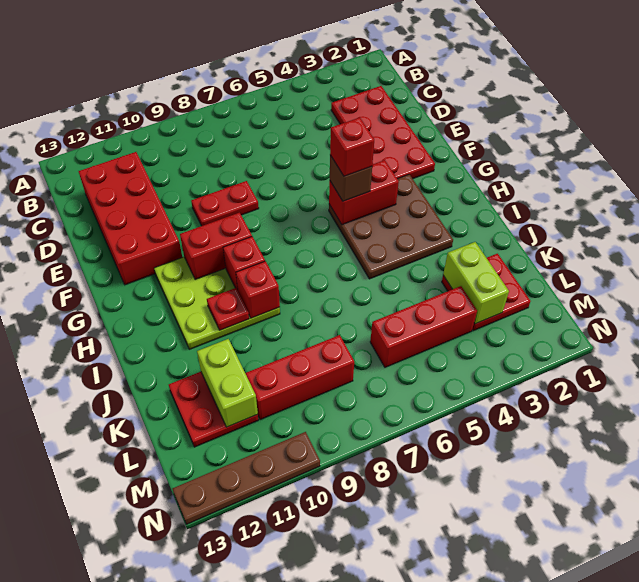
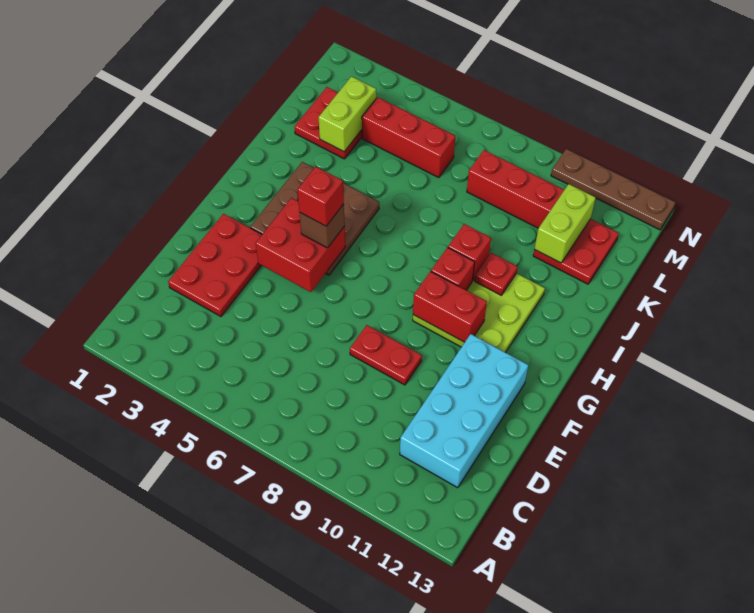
red plate C2:F3 level 1 -> red plate D2:F3 level 1
red brick C11:F12 level 1 -> cyan brick C11:F12 level 1
red brick G4:G5 level 2 -> red brick F4:G5 level 2

